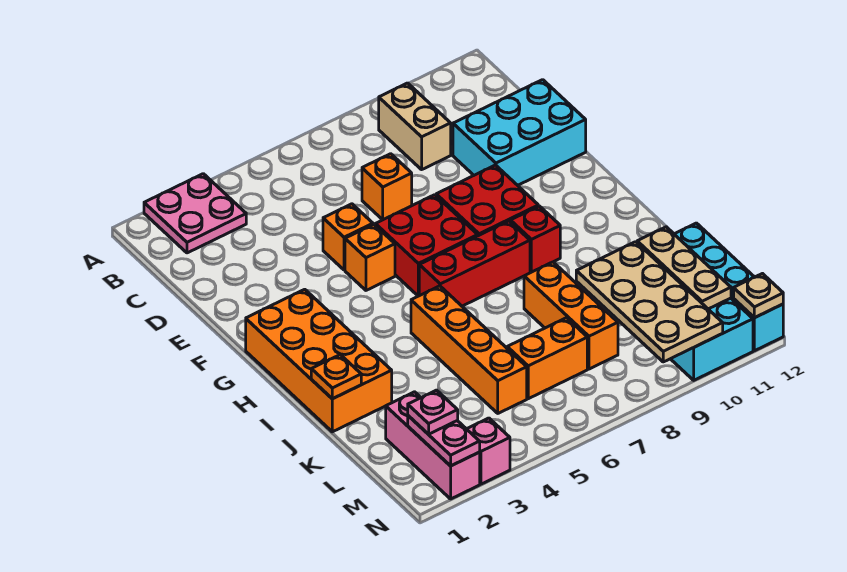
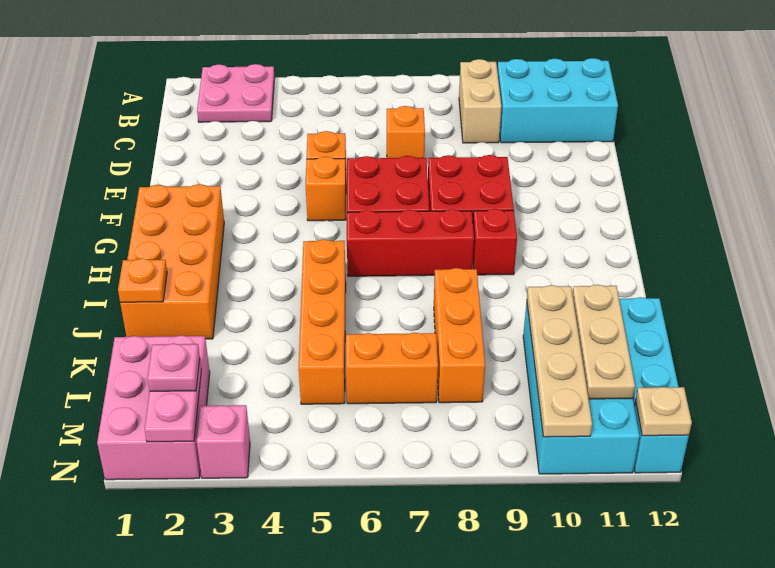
cyan brick D10:E12 level 1 -> cyan brick B10:C12 level 1
tan plate K9:N10 level 2 -> tan plate K10:N10 level 2
pink brick L2:N2 level 1 -> pink brick L1:N2 level 1

